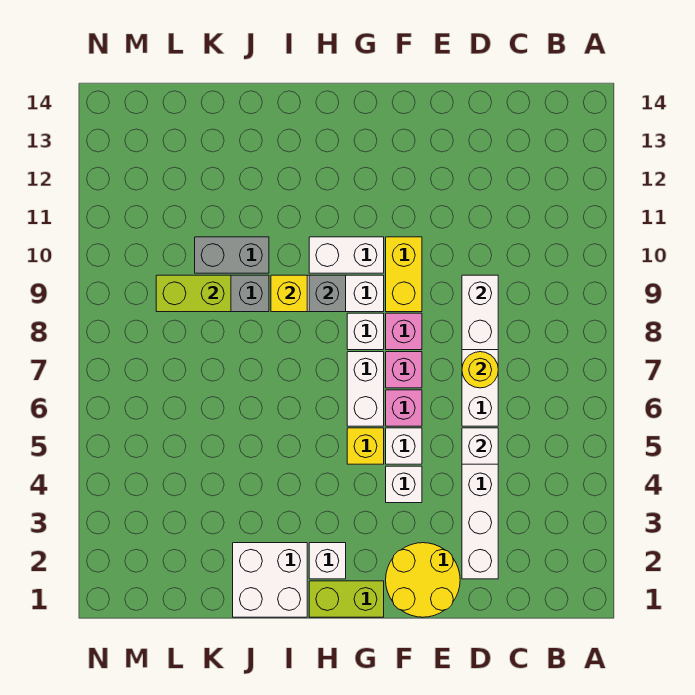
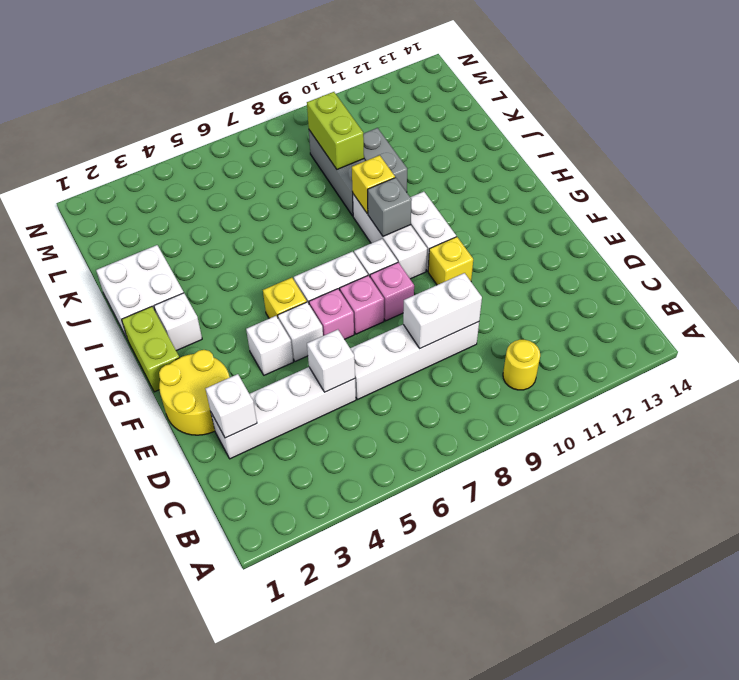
none -> white brick D2 level 2
yellow round brick D7 level 2 -> yellow round brick B10 level 1
yellow brick F9:F10 level 1 -> yellow brick F10 level 1

